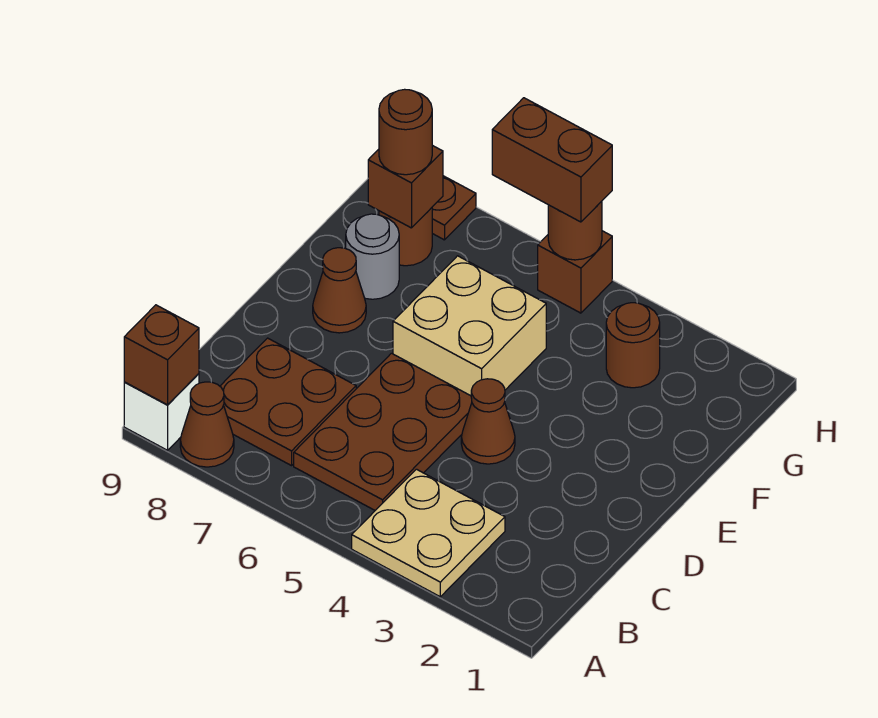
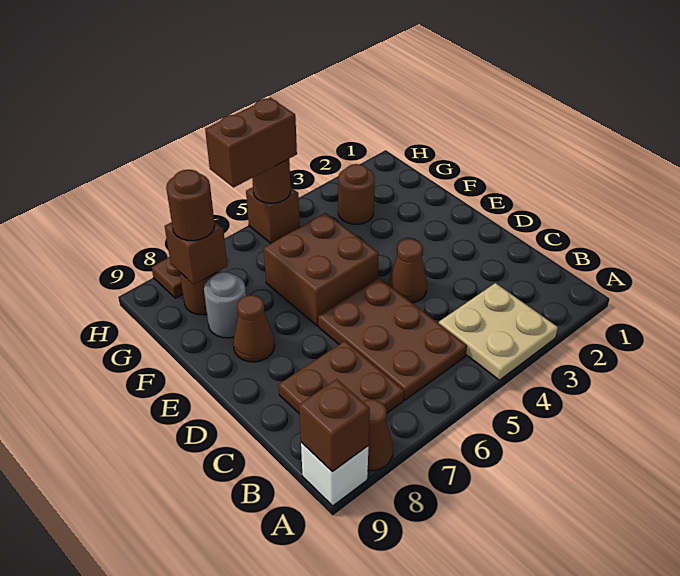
tan brick E5:F6 level 1 -> brown brick E5:F6 level 1

